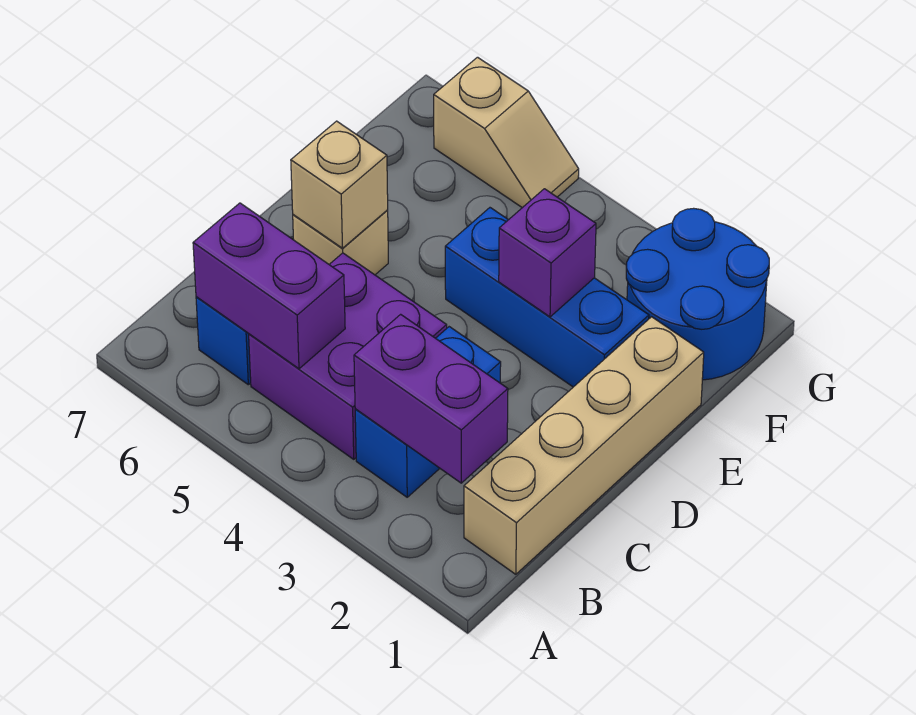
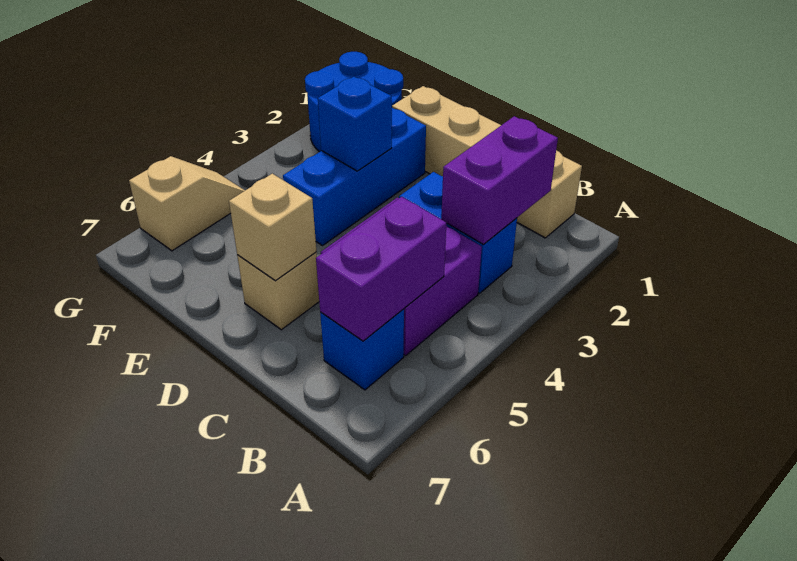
purple brick E3 level 2 -> blue brick E3 level 2

